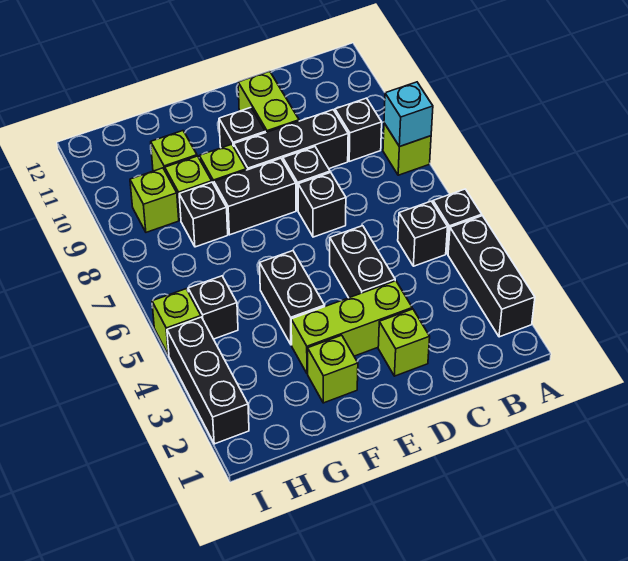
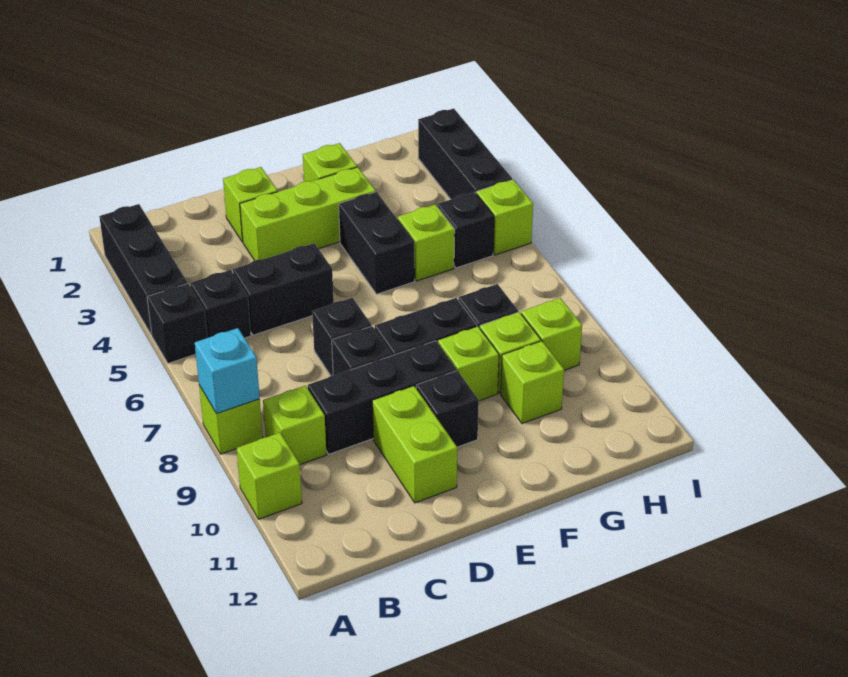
none -> lime brick A10 level 1
black brick B9 level 1 -> lime brick B9 level 1
black brick D4:D5 level 1 -> black brick C5:D5 level 1
none -> lime brick G5 level 1

